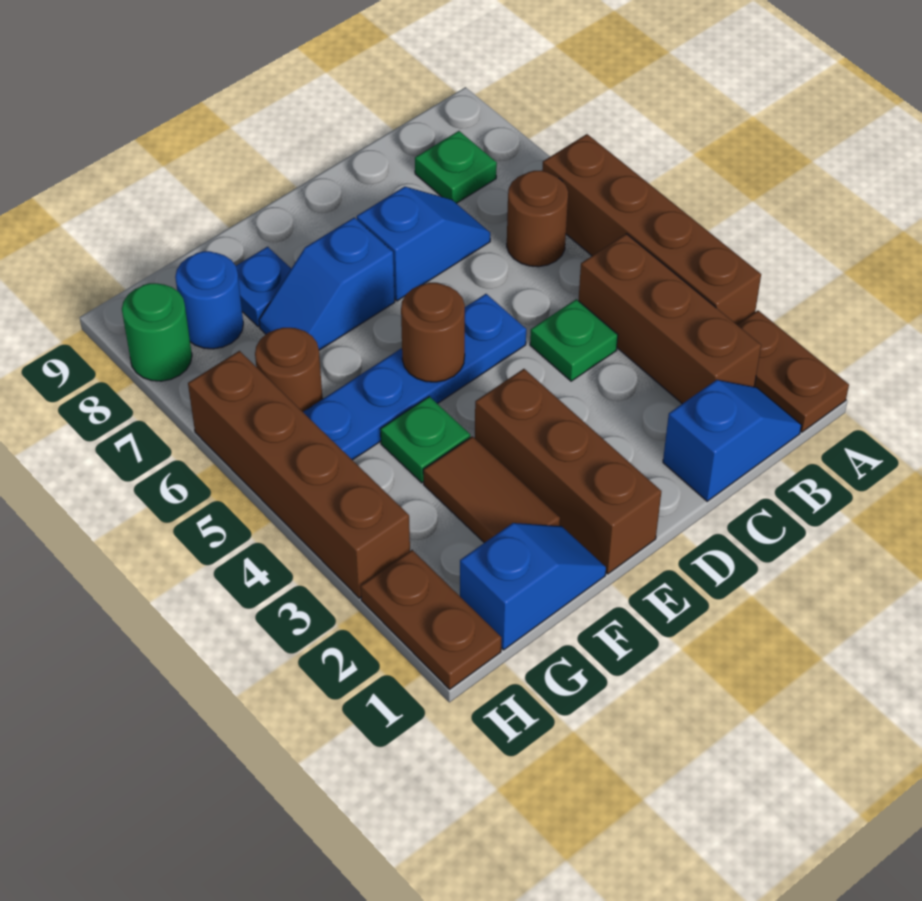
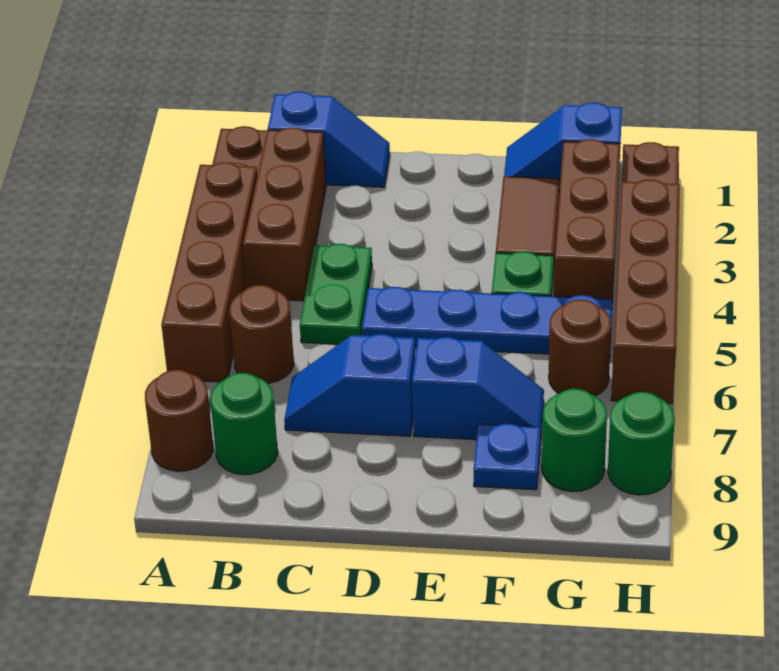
blue slope B1:C1 level 1 top C -> blue slope B1:C1 level 1 top B
green plate B8 level 1 -> green round brick B8 level 1
green plate C4 level 1 -> green plate C4:C5 level 1
brown brick E1:E3 level 1 -> brown brick G2:G4 level 1
brown round brick E5 level 2 -> brown round brick A8 level 1
blue round brick G8 level 1 -> green round brick G8 level 1

